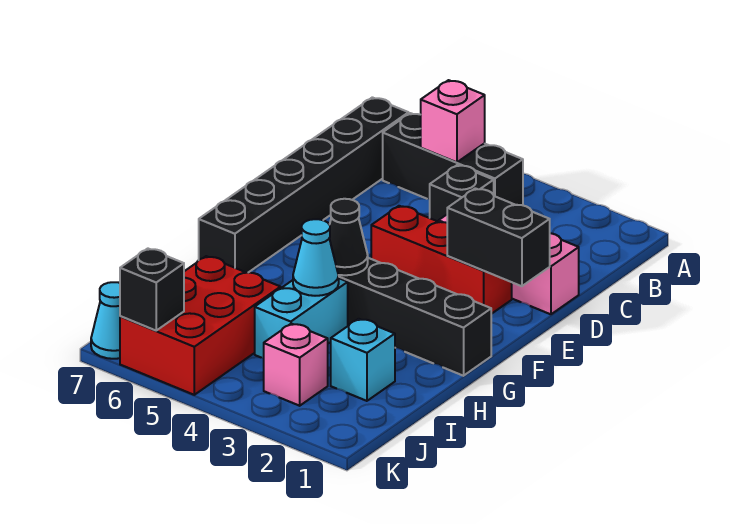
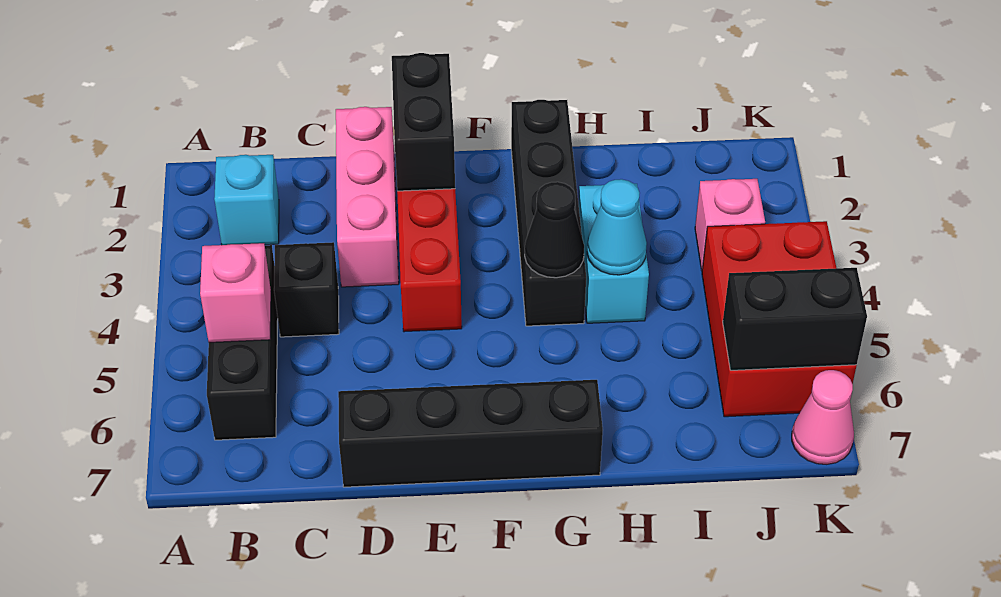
black brick B7:G7 level 1 -> black brick D7:G7 level 1
cyan brick H4:I4 level 1 -> cyan brick H3:H4 level 1
cyan brick I2 level 1 -> cyan brick B2 level 1
red brick I5:K6 level 1 -> red brick J4:K6 level 1
black brick K6 level 2 -> black brick J6:K6 level 2
cyan cone K7 level 1 -> pink cone K7 level 1

